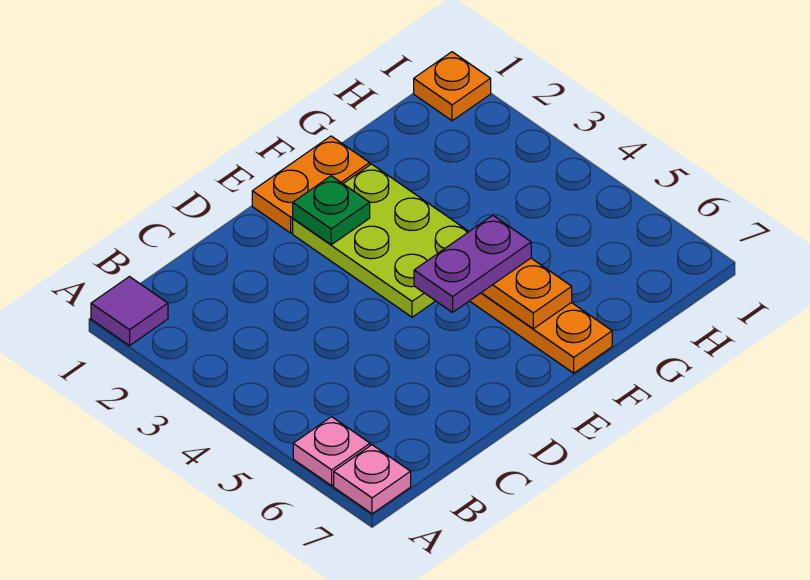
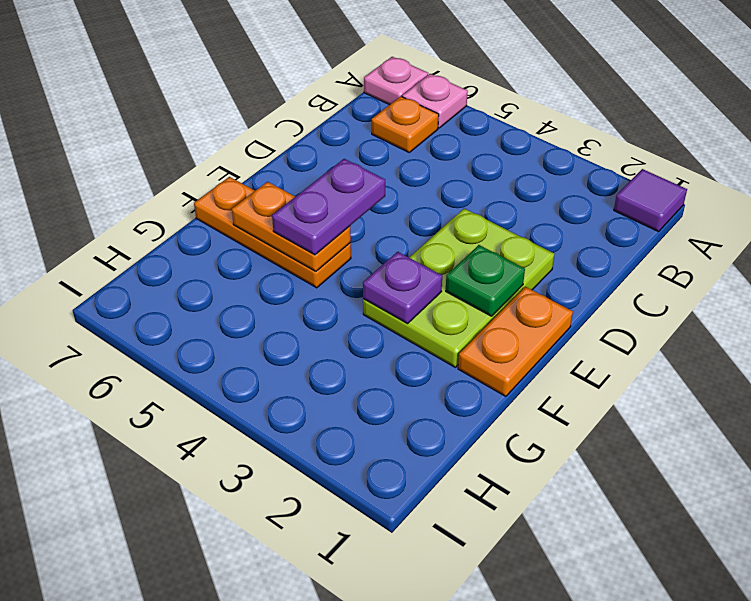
lime plate E2:F4 level 1 -> lime plate D2:F3 level 1
none -> purple plate F3 level 2
orange plate I1 level 1 -> orange plate B6 level 1

